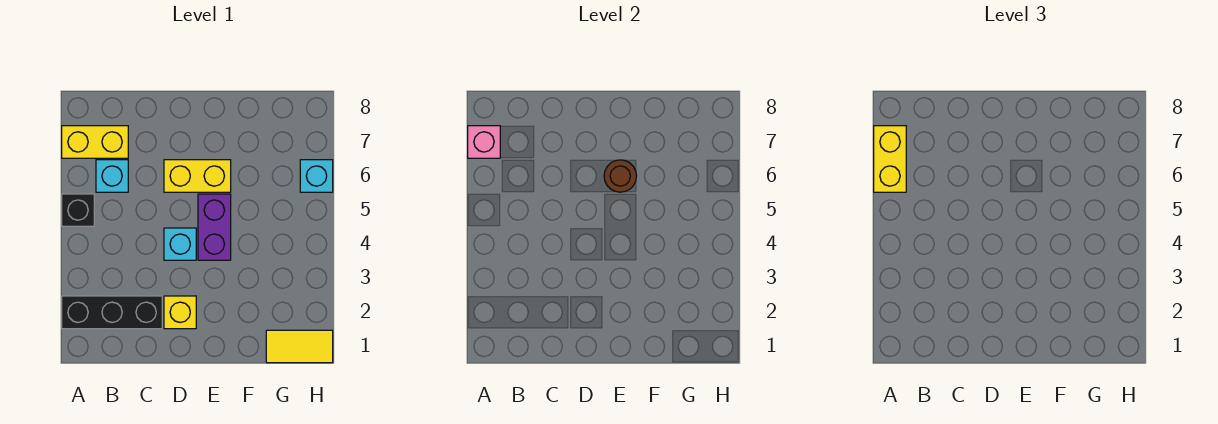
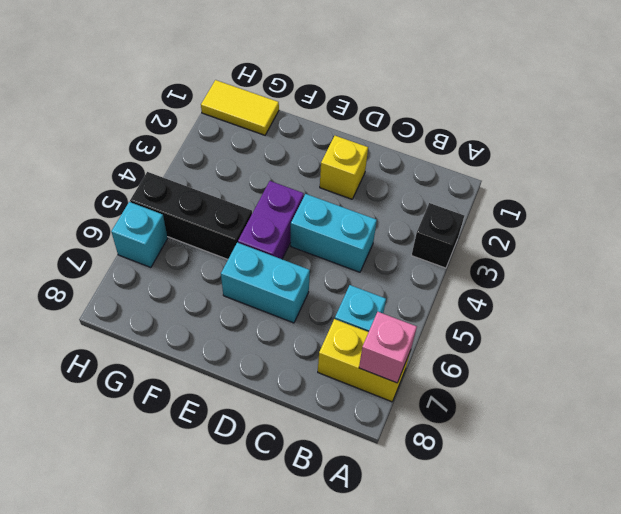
black brick A2:C2 level 1 -> black brick F5:H5 level 1
black brick A5 level 1 -> black brick A3 level 1
yellow brick A6:A7 level 3 -> none
cyan brick D4 level 1 -> cyan brick C4:D4 level 1
yellow brick D6:E6 level 1 -> cyan brick D6:E6 level 1
brown round brick E6 level 2 -> none

